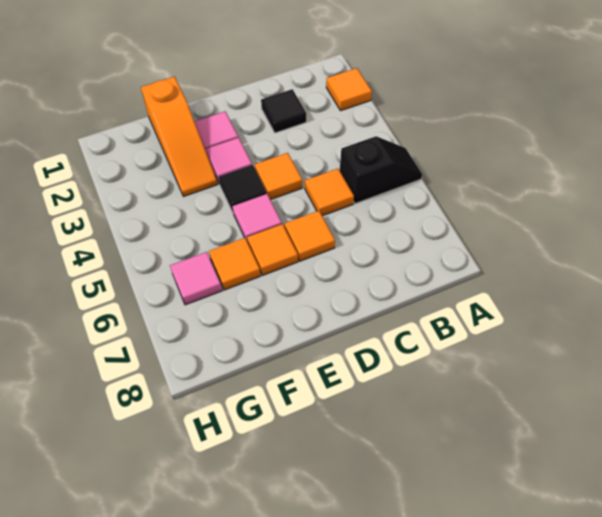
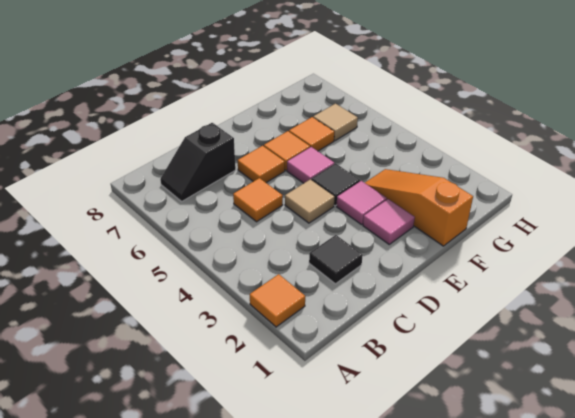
black slope A5:B5 level 1 top B -> black slope B7:C7 level 1 top C
orange tile D4 level 1 -> tan tile D4 level 1
pink tile G6 level 1 -> tan tile G6 level 1

